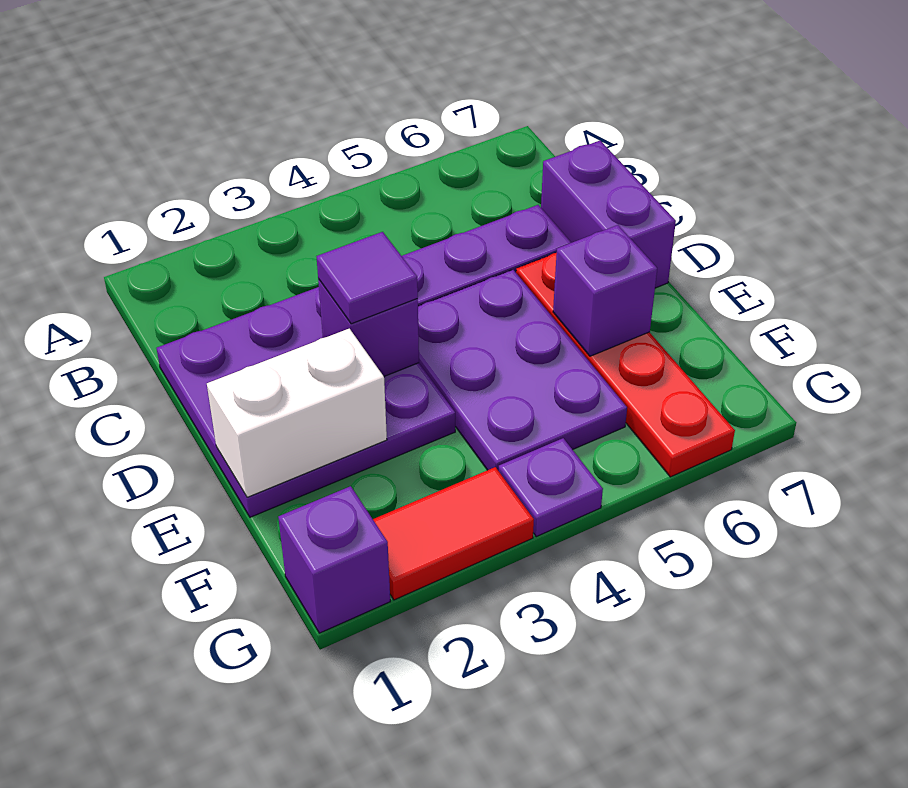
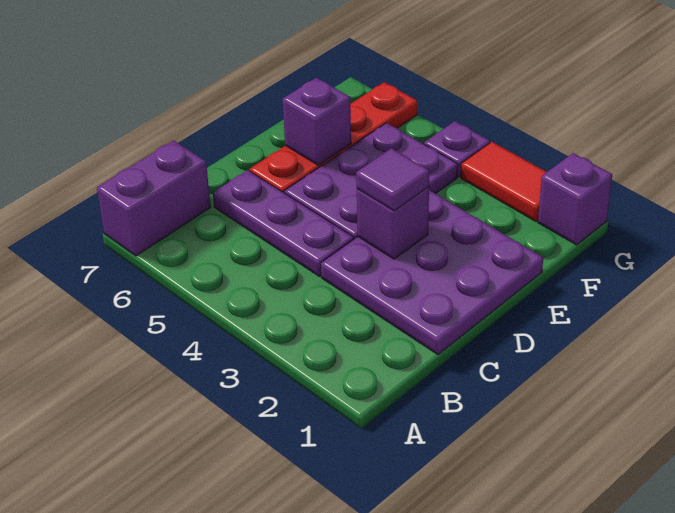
purple brick C7:D7 level 1 -> purple brick A7:B7 level 1
white brick E1:E2 level 2 -> none

